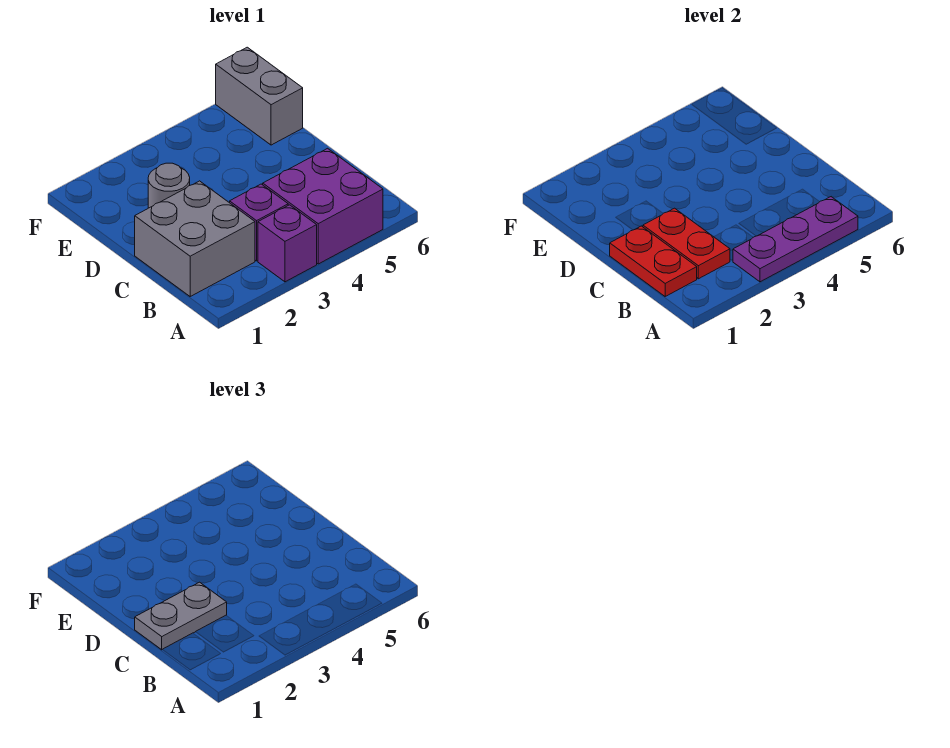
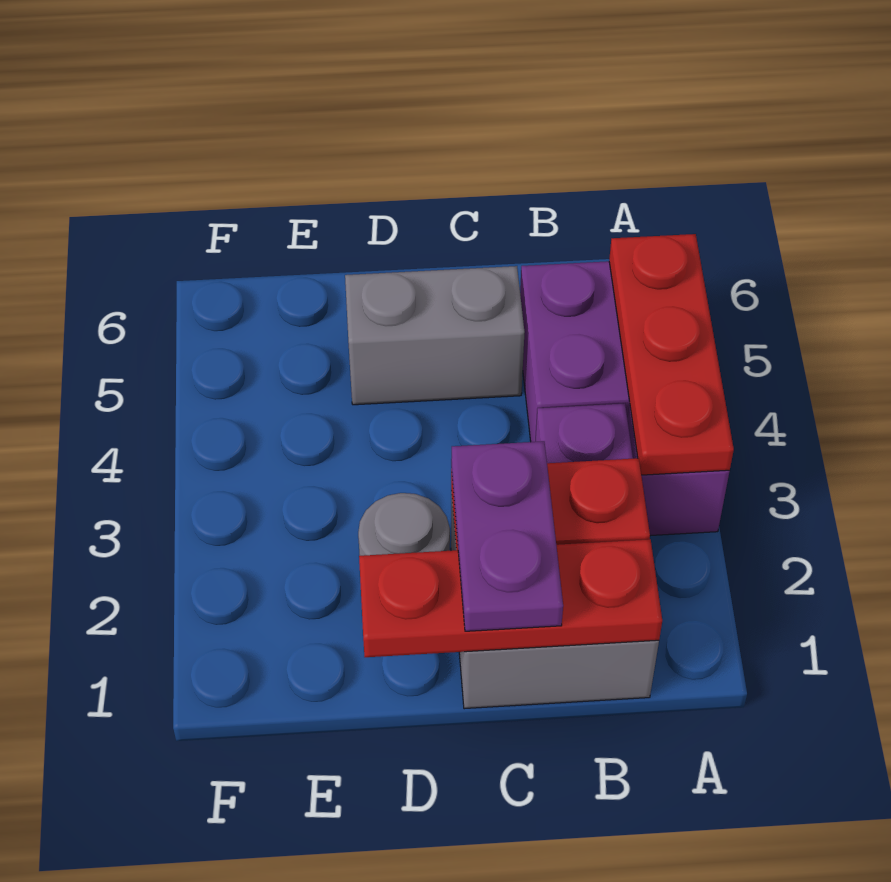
purple plate A3:A5 level 2 -> red plate A3:A5 level 2
red plate B1:C1 level 2 -> red plate B1:D1 level 2
grey plate C1:C2 level 3 -> purple plate C1:C2 level 3
grey brick E6:F6 level 1 -> grey brick C5:D5 level 1

